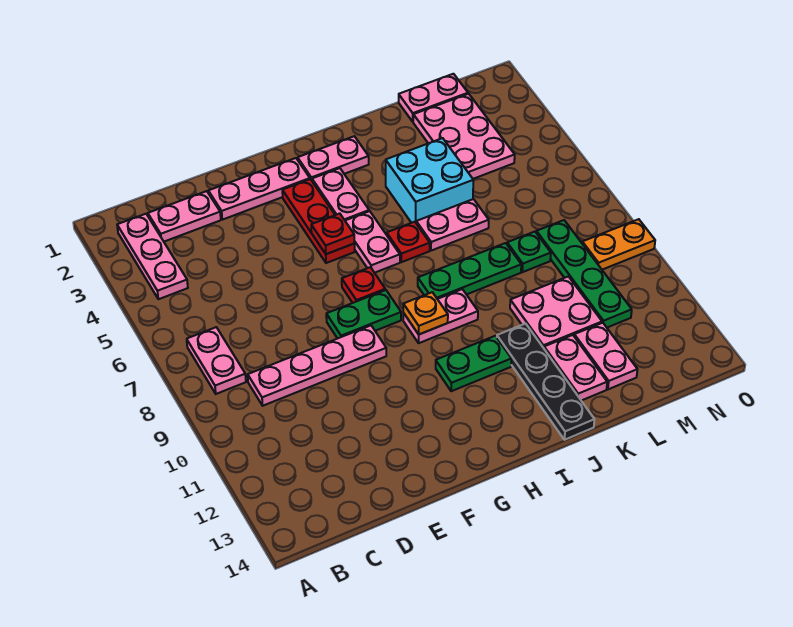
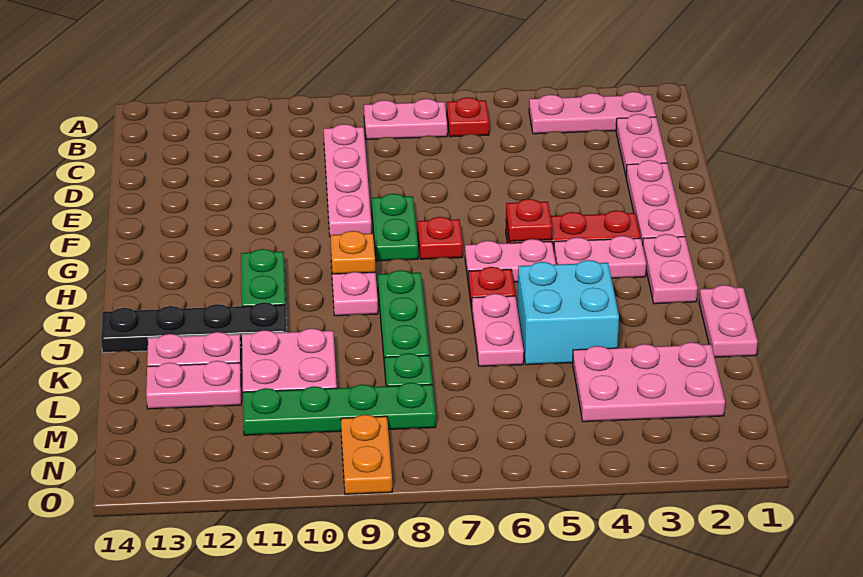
none -> red plate B6 level 1
pink plate L1:M1 level 1 -> pink plate J1:K1 level 1

